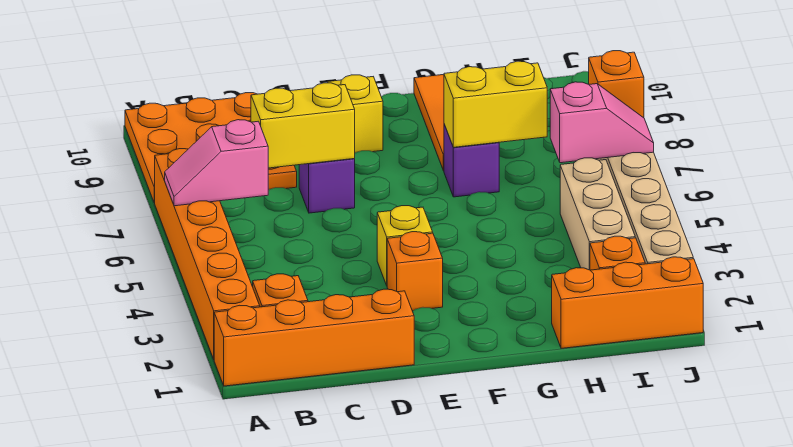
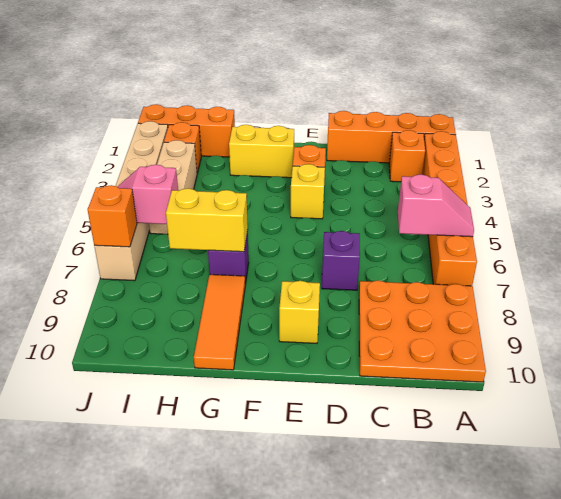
yellow brick C7:D7 level 2 -> yellow brick F2:G2 level 1

